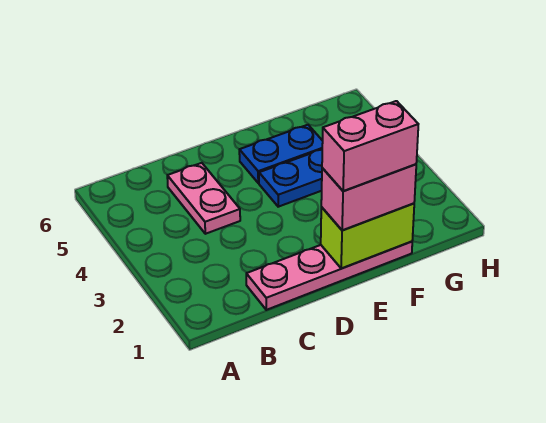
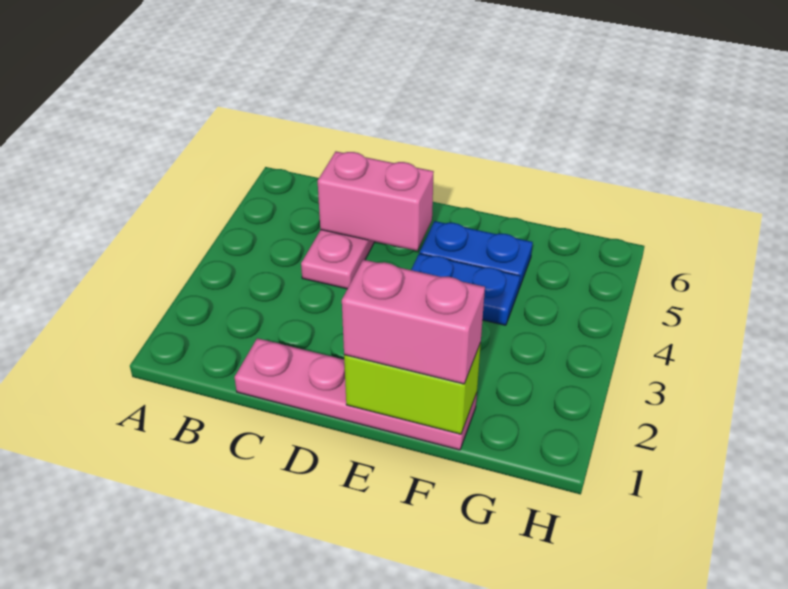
pink brick E1:F1 level 4 -> pink brick C5:D5 level 2

